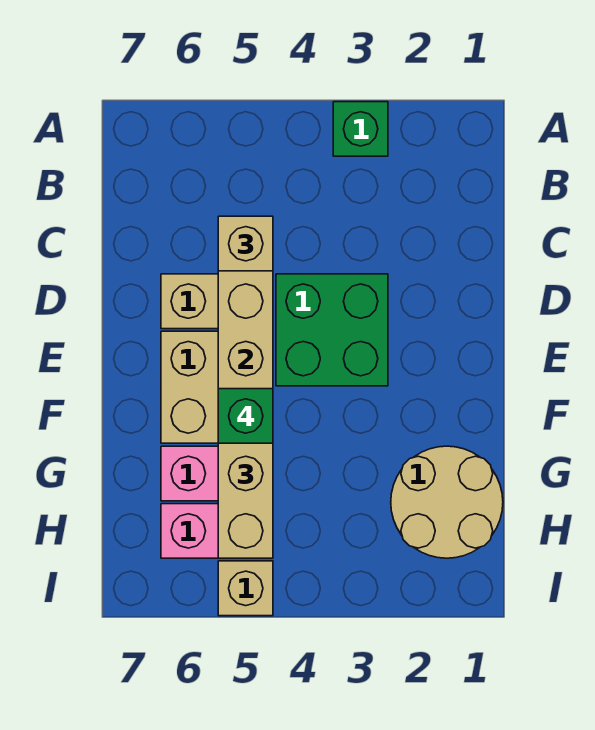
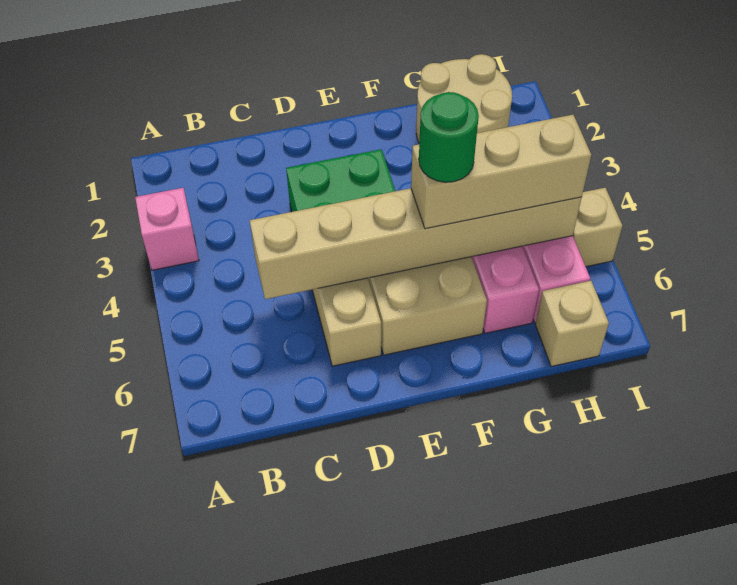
green brick A3 level 1 -> pink brick A3 level 1
tan brick C5 level 3 -> tan brick H7 level 1
green brick F5 level 4 -> green round brick F5 level 4

